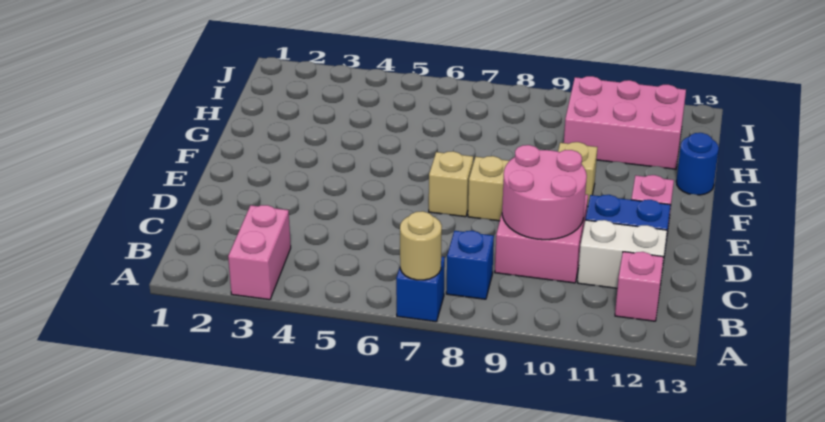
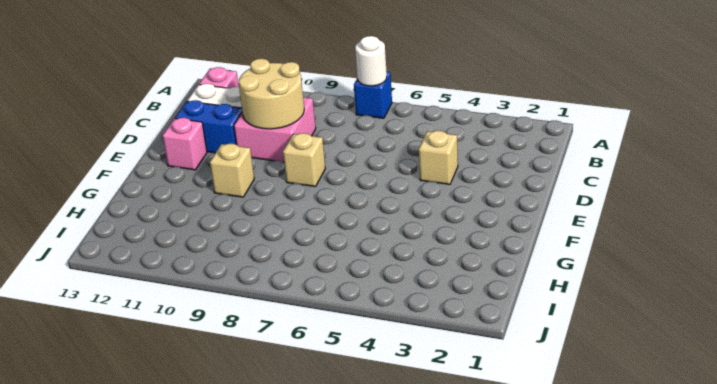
pink brick A3:B3 level 1 -> none
tan round brick A7 level 2 -> white round brick A7 level 2
blue brick B8 level 1 -> none
pink round brick C9:D10 level 2 -> tan round brick C9:D10 level 2
tan brick E7 level 1 -> tan brick D4 level 1
blue round brick G13 level 1 -> none
pink brick H10:I12 level 1 -> none

